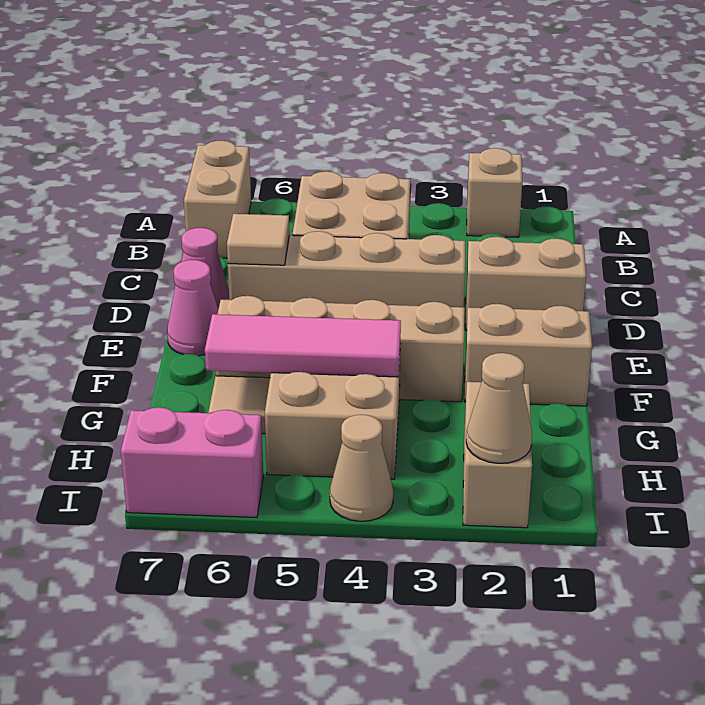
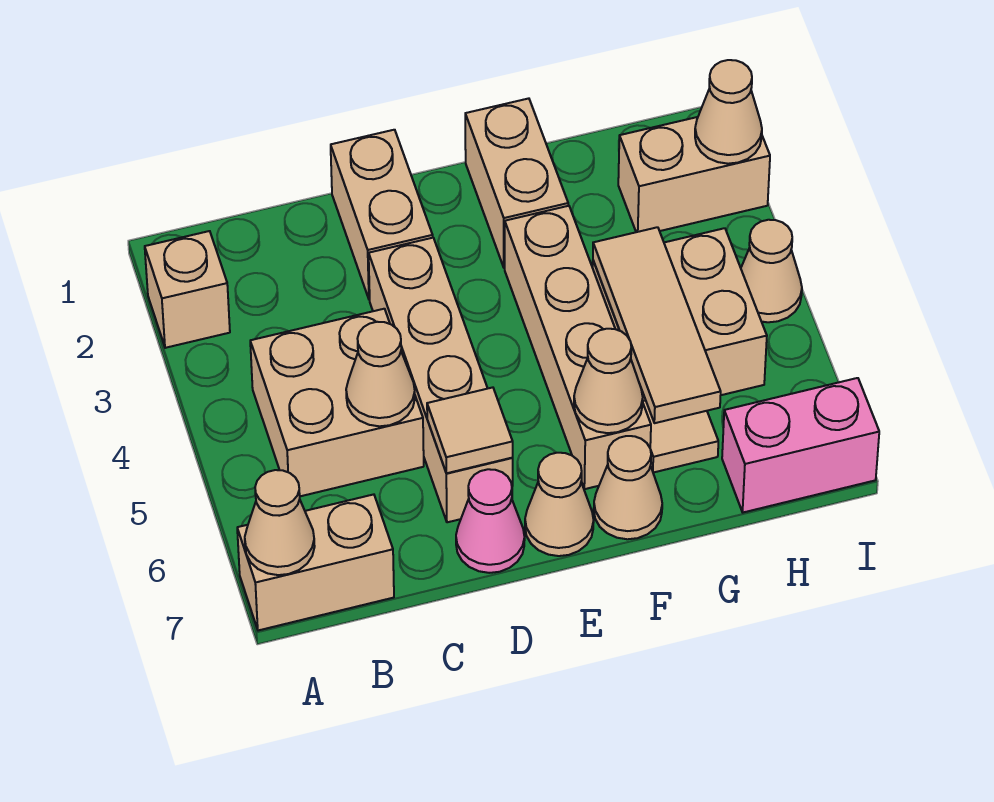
none -> tan cone A7 level 2
none -> tan cone C5 level 2
pink cone E7 level 1 -> tan cone E7 level 1
none -> tan cone F6 level 2
none -> tan cone F7 level 1
pink tile G4:G6 level 2 -> tan tile G4:G6 level 2
pink brick I6:I7 level 1 -> pink brick H7:I7 level 1

